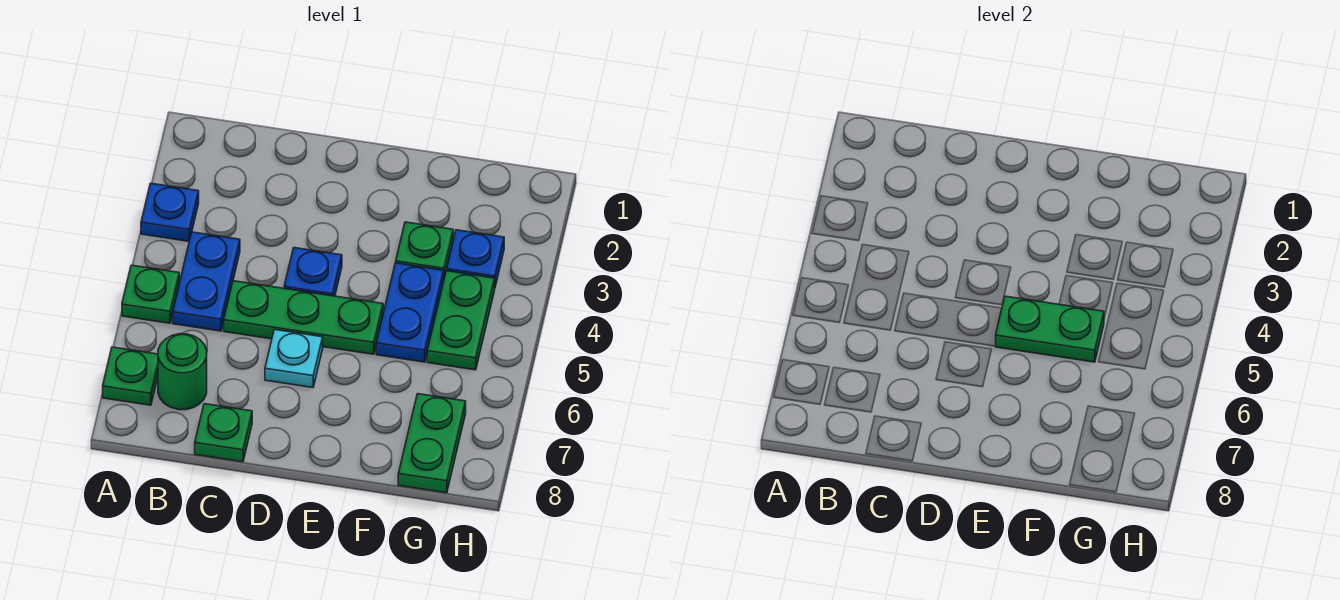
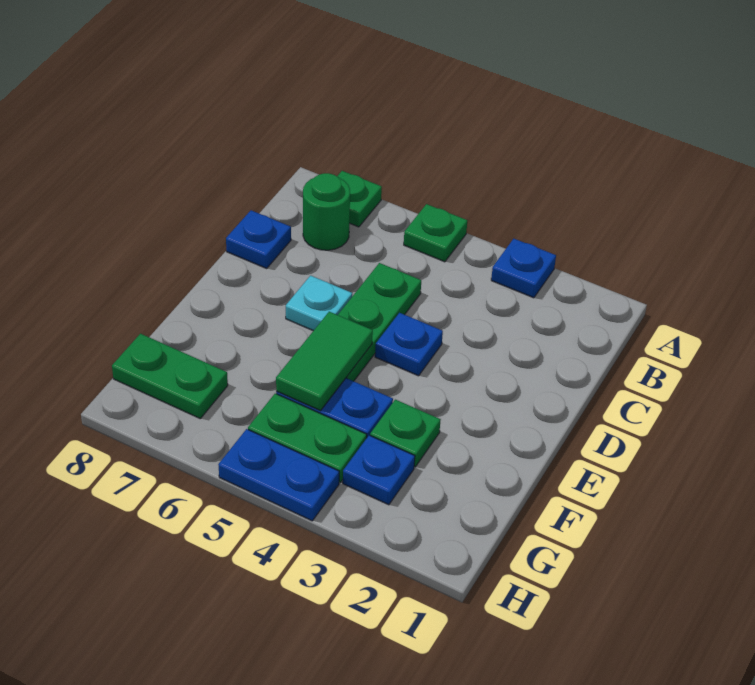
blue plate B4:B5 level 1 -> blue plate H4:H5 level 1
green plate C8 level 1 -> blue plate C8 level 1
green plate E5:F5 level 2 -> green tile E5:F5 level 2

